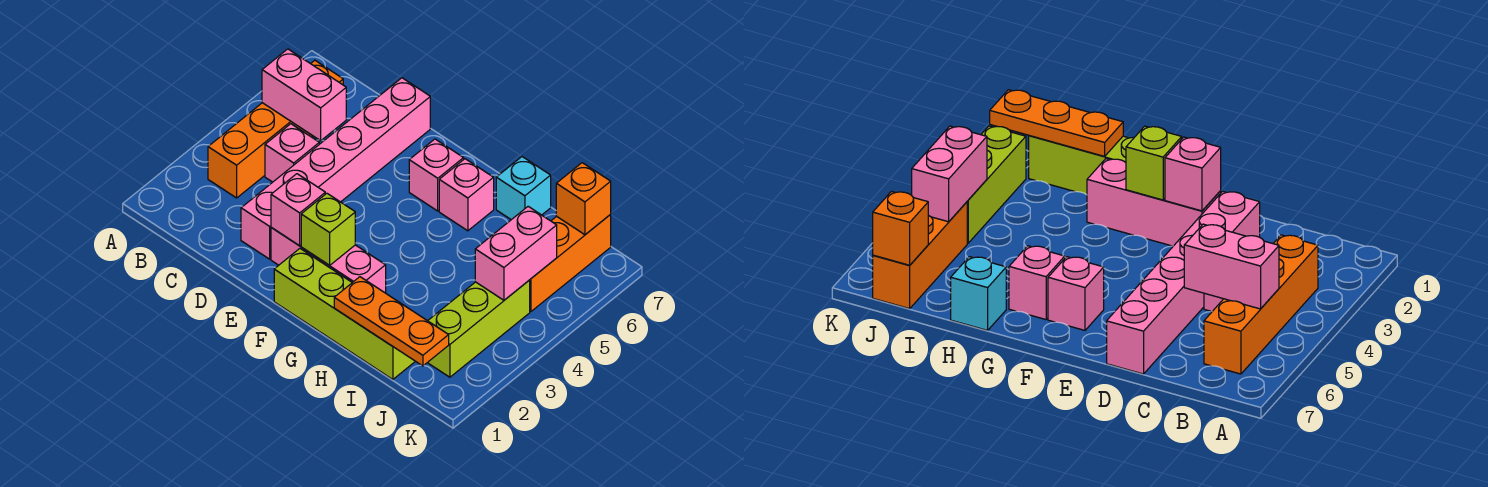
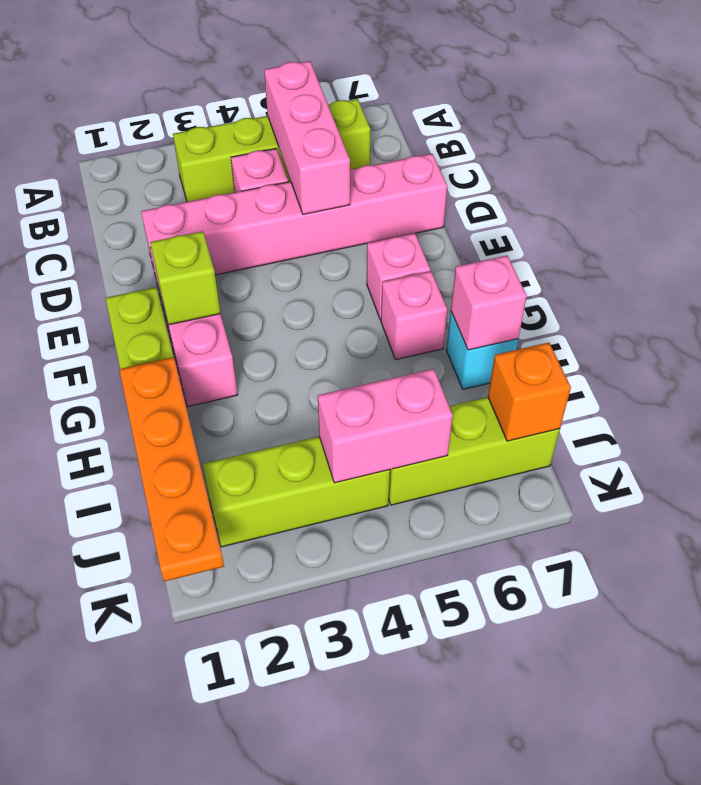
orange brick B3:B6 level 1 -> lime brick B3:B6 level 1
pink brick B5:C5 level 2 -> pink brick B5:D5 level 2
pink brick E2 level 2 -> pink brick H7 level 2
orange plate H1:J1 level 2 -> orange plate H1:K1 level 2
orange brick J5:J7 level 1 -> lime brick J5:J7 level 1

